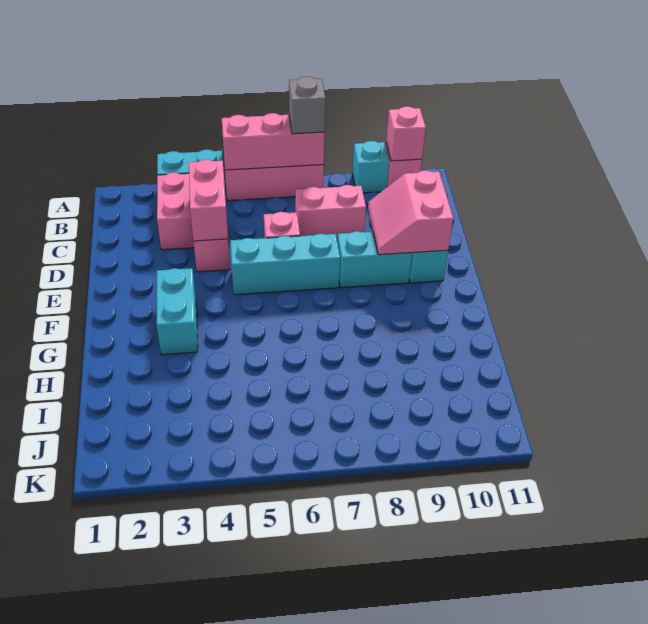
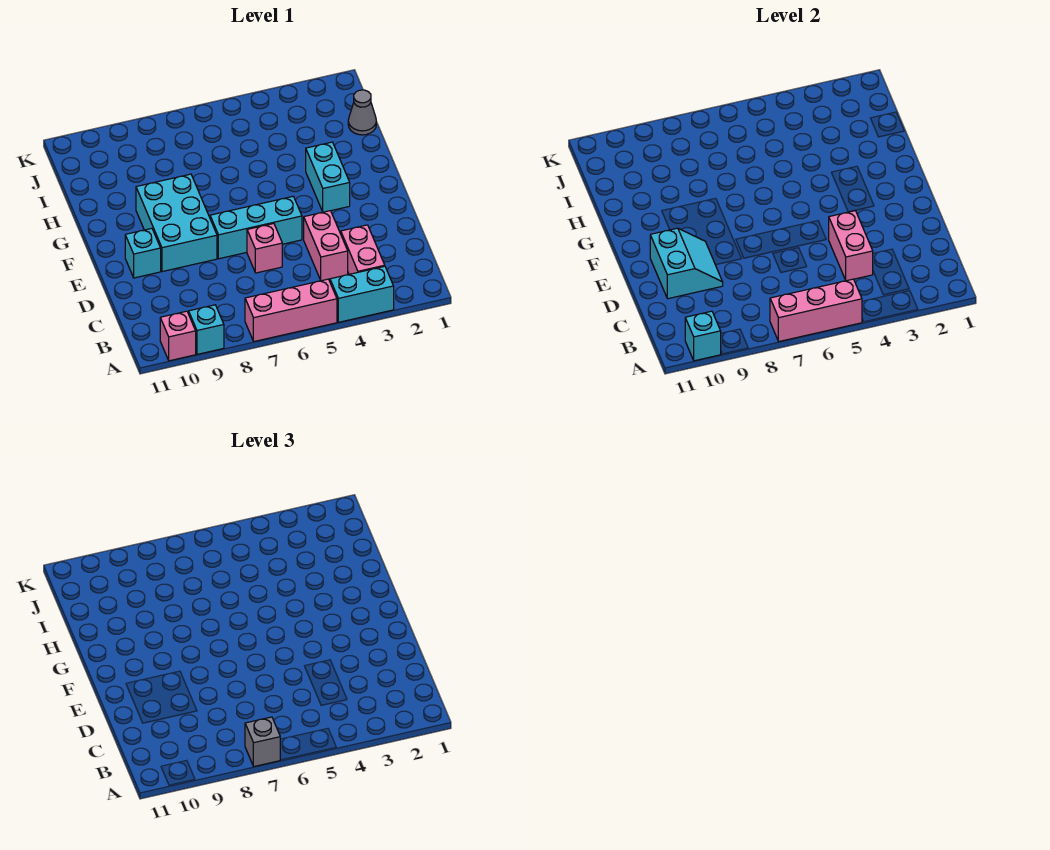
pink brick A10 level 2 -> cyan brick A10 level 2
pink brick C7:C8 level 1 -> none
pink slope D9:E10 level 2 top 10 -> cyan slope D9:E10 level 2 top 10
cyan brick E8:E9 level 1 -> cyan brick E8:G9 level 1
none -> grey cone I1 level 1

